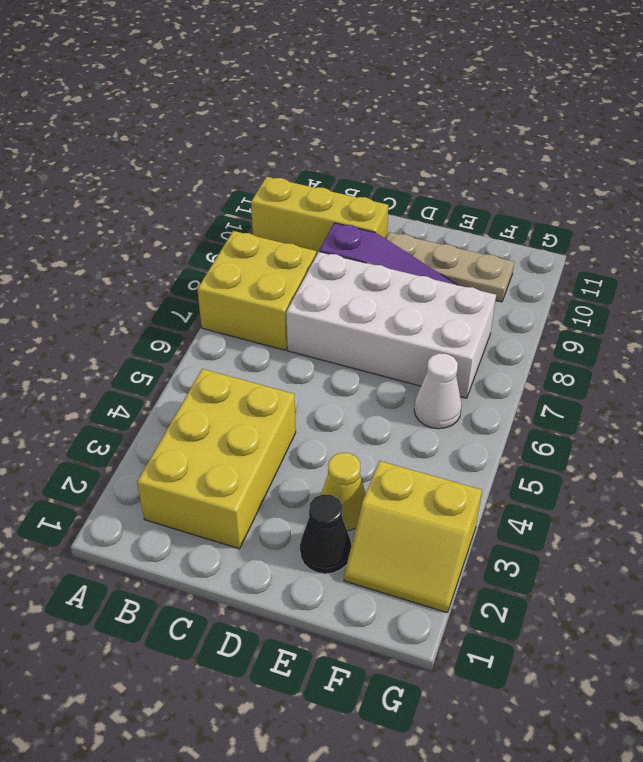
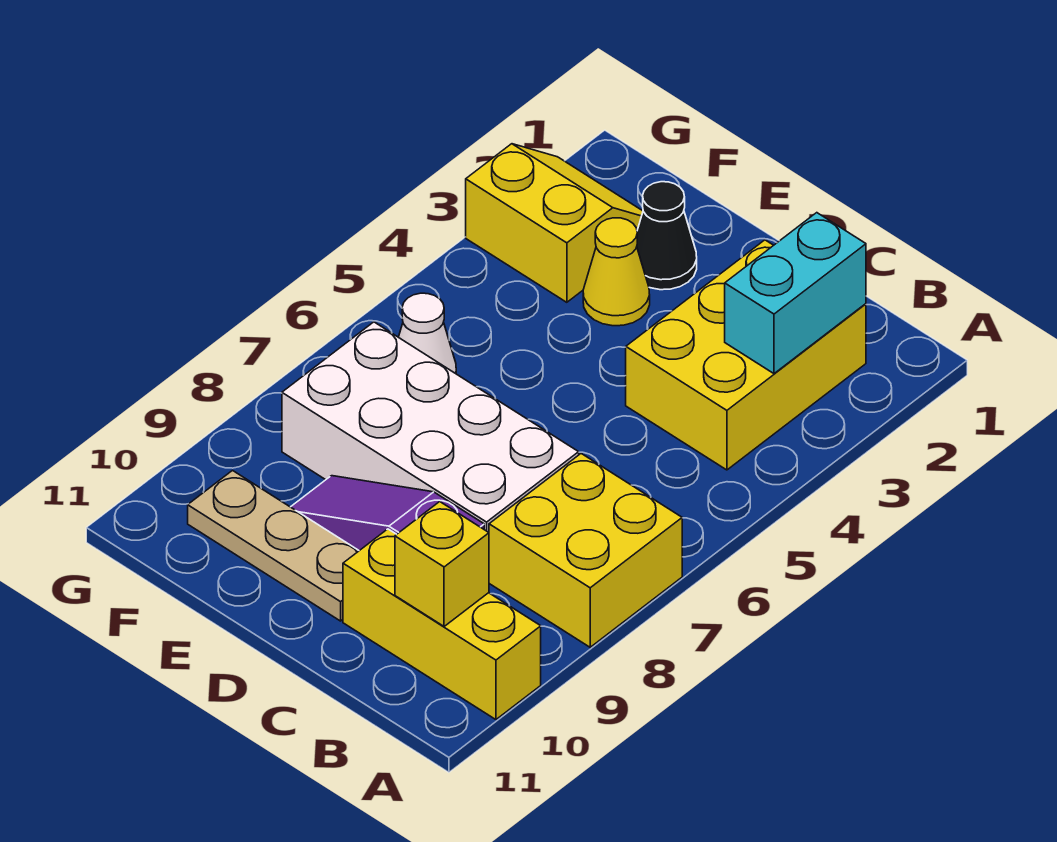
none -> cyan brick B2:B3 level 2
none -> yellow brick B10 level 2

